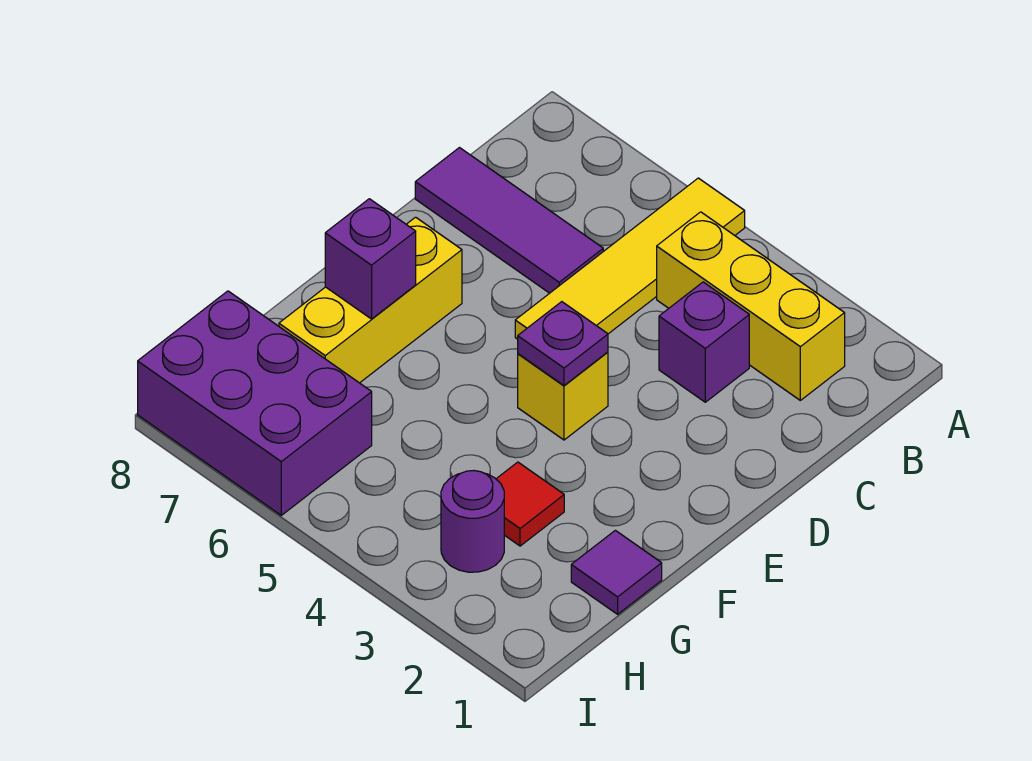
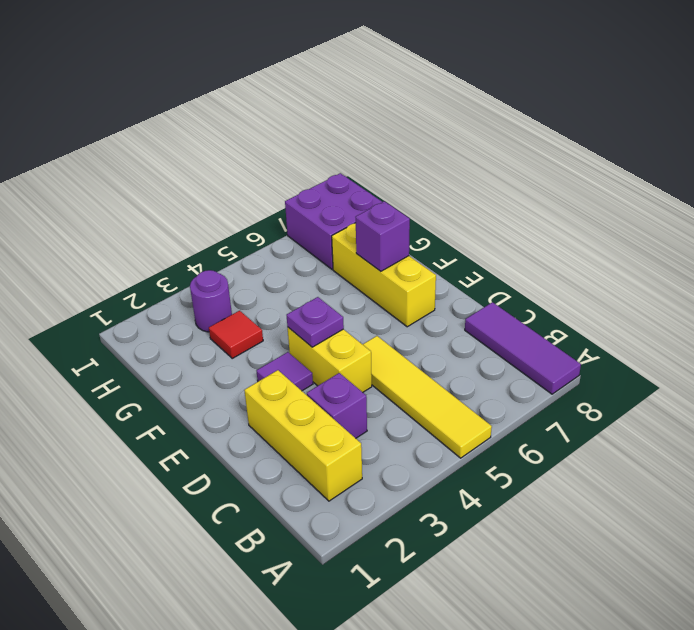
yellow brick B2:B4 level 1 -> yellow brick B2:D2 level 1
purple tile C6:C8 level 1 -> purple tile A8:C8 level 1
yellow brick E4 level 1 -> yellow brick D4:E4 level 1
purple tile G1 level 1 -> purple tile E3 level 1
purple brick H6:I8 level 1 -> purple brick H7:I8 level 1

